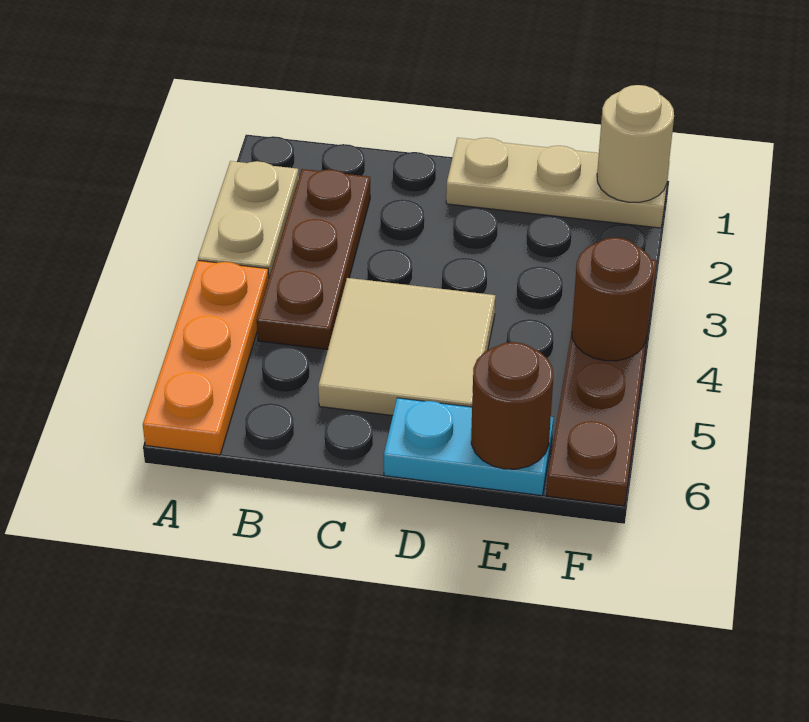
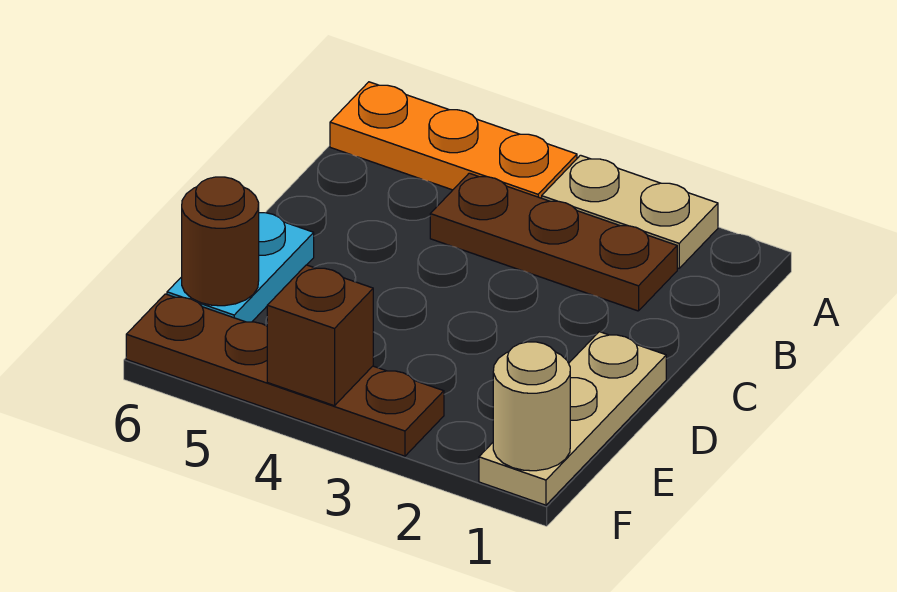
tan tile C4:D5 level 1 -> none
brown round brick F4 level 2 -> brown brick F4 level 2

